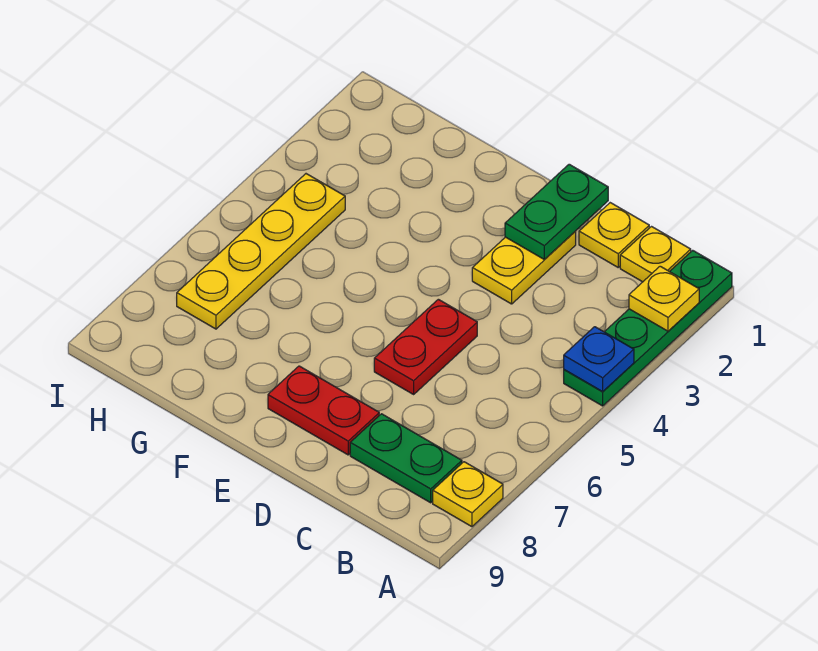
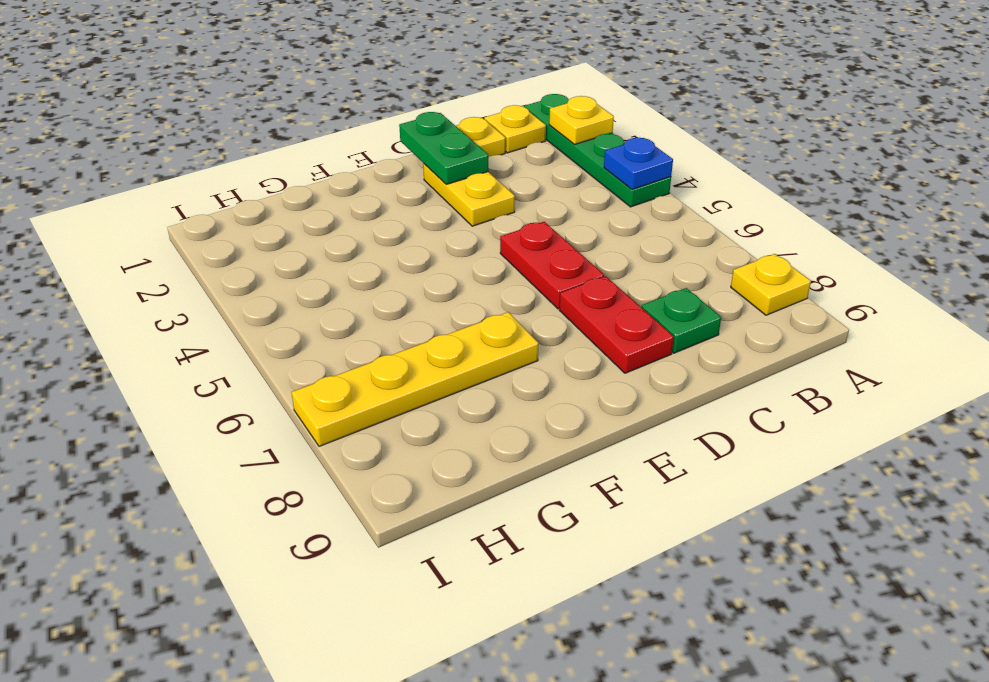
green plate B8:C8 level 1 -> green plate C8 level 1
red plate D8:E8 level 1 -> red plate D7:D8 level 1
yellow plate H4:H7 level 1 -> yellow plate F7:I7 level 1

